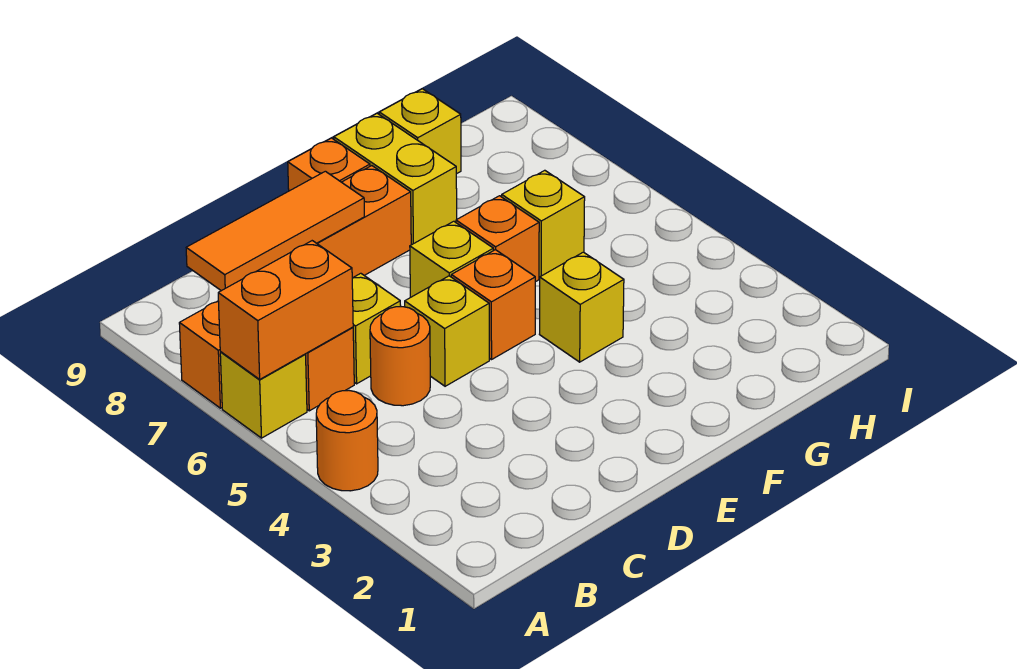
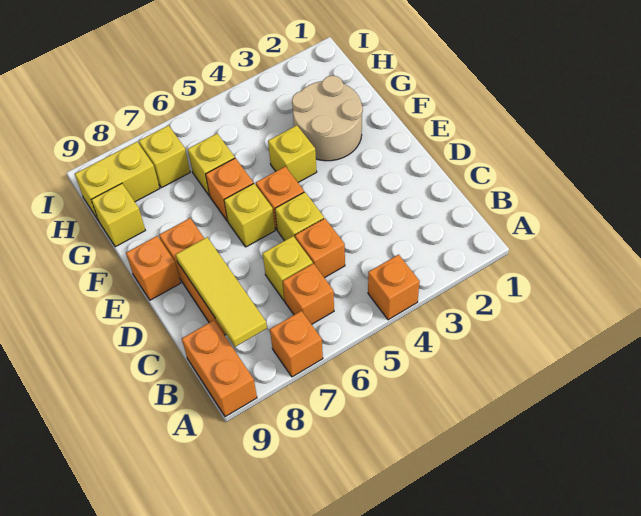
orange round brick A4 level 1 -> orange brick A4 level 1
yellow brick A6 level 1 -> yellow brick H7 level 1
orange brick A6:B6 level 2 -> orange brick A9:B9 level 1
orange tile B8:D8 level 2 -> yellow tile B8:D8 level 2
orange round brick C5 level 1 -> orange brick C5 level 1
none -> tan round brick F2:G3 level 1
yellow brick F8:F9 level 1 -> yellow brick H8:H9 level 1

